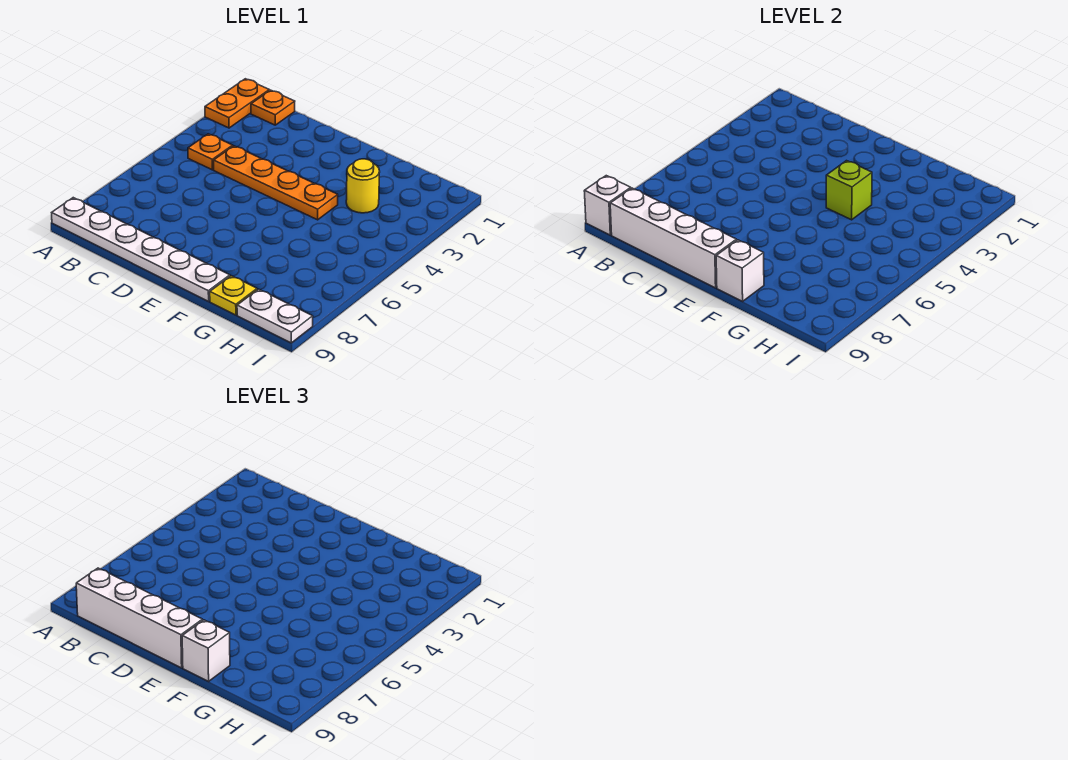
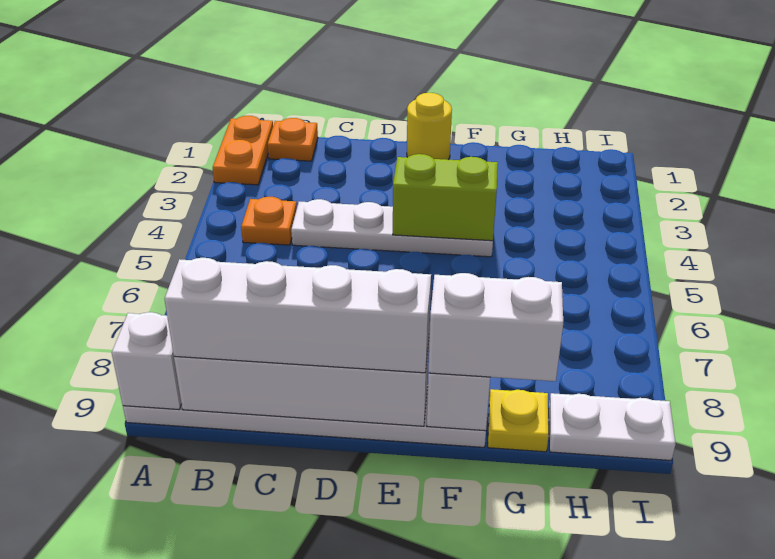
orange plate C4:F4 level 1 -> white plate C4:F4 level 1
lime brick F4 level 2 -> lime brick E4:F4 level 2
white brick F9 level 3 -> white brick F9:G9 level 3
yellow round brick G3 level 1 -> yellow round brick E1 level 1

